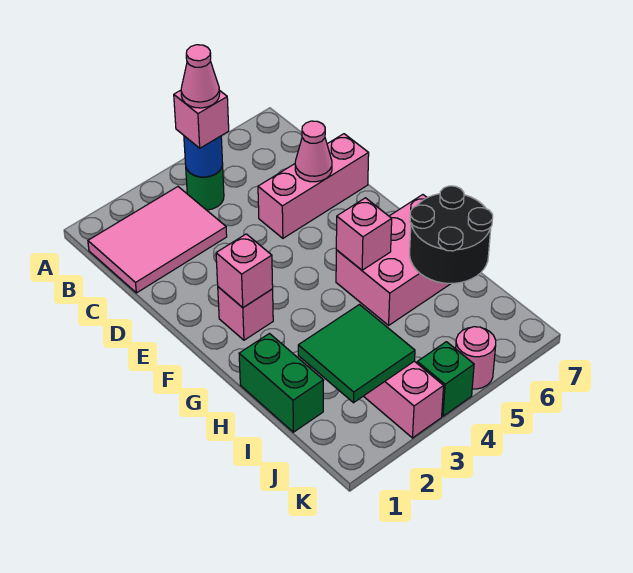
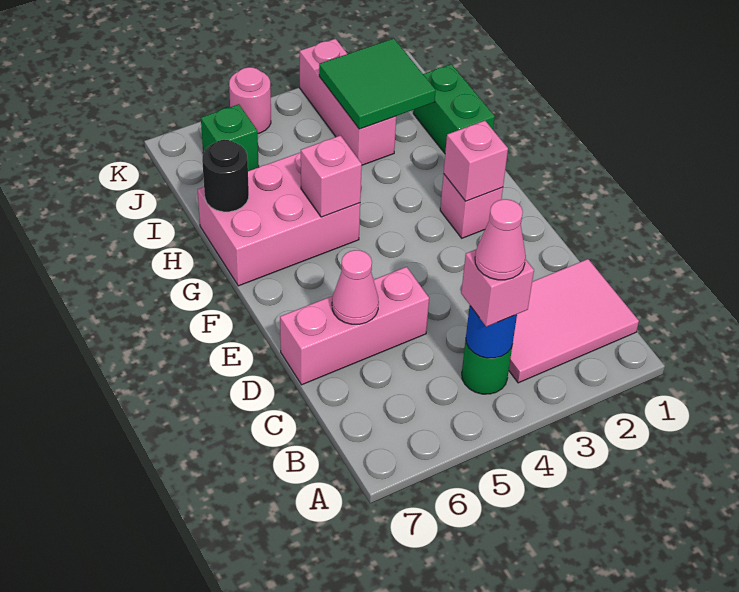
black round brick H6:I7 level 2 -> black round brick H7 level 2
green brick K4 level 1 -> green brick J6 level 1

